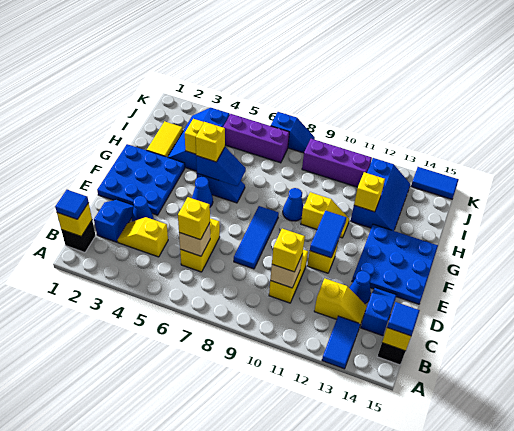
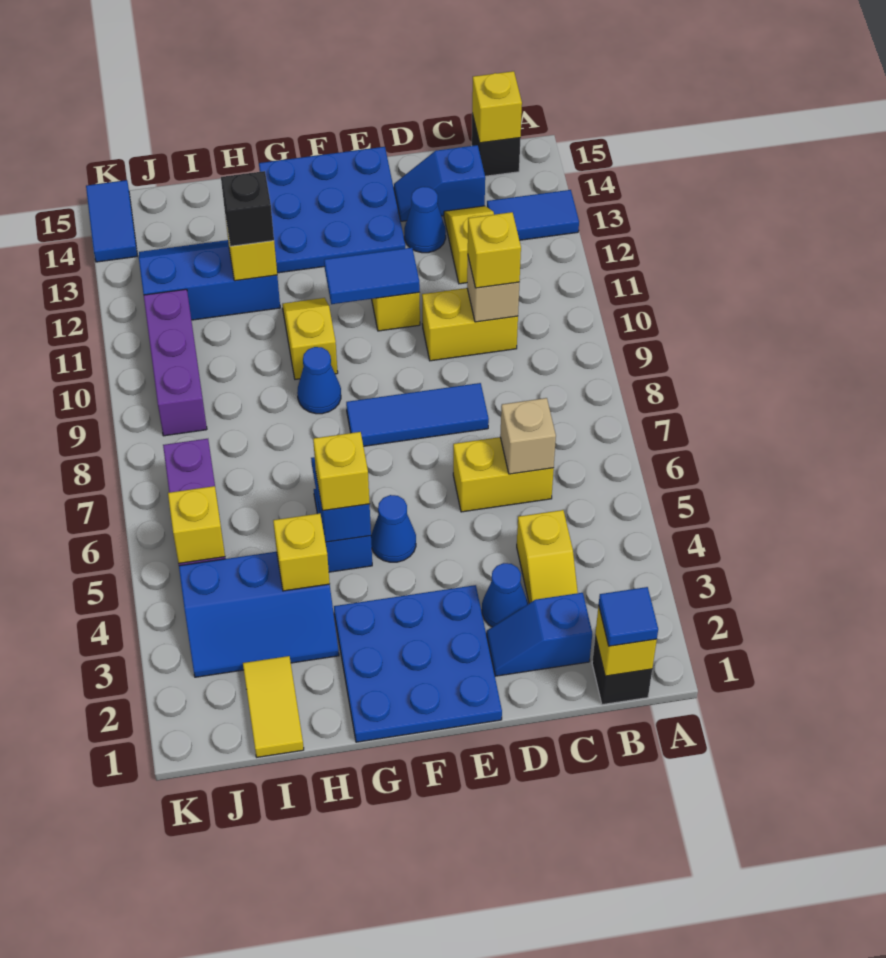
blue tile B15 level 3 -> none
yellow brick C6 level 3 -> yellow brick J5 level 2
yellow tile H2:I2 level 1 -> yellow tile I1:I2 level 1
none -> black brick H12 level 3
blue slope K7:K8 level 1 top 7 -> none

